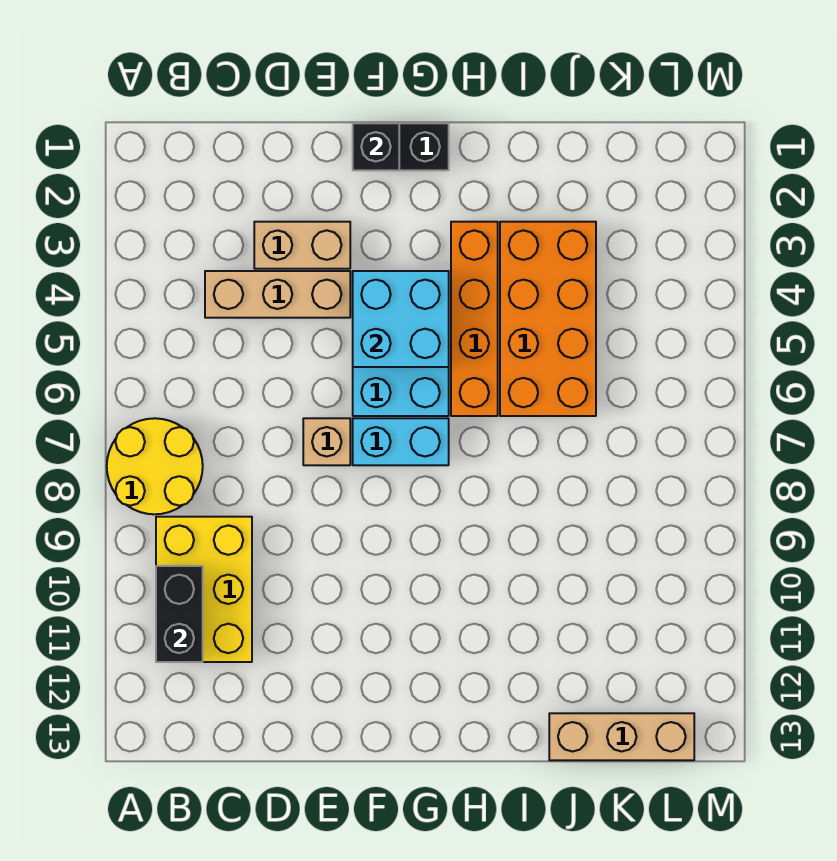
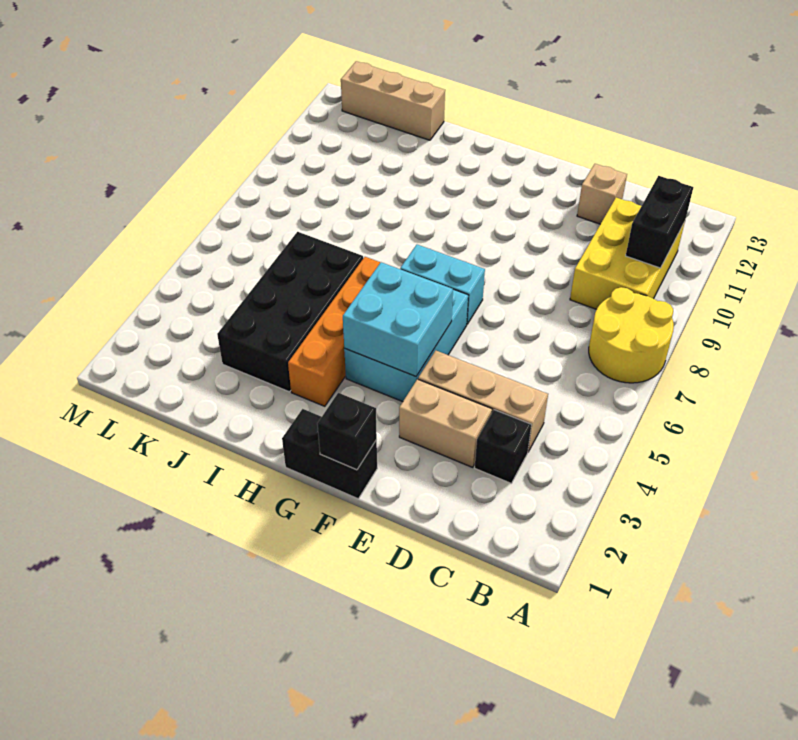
none -> black brick C3 level 1
tan brick E7 level 1 -> tan brick D12 level 1
orange brick I3:J6 level 1 -> black brick I3:J6 level 1

